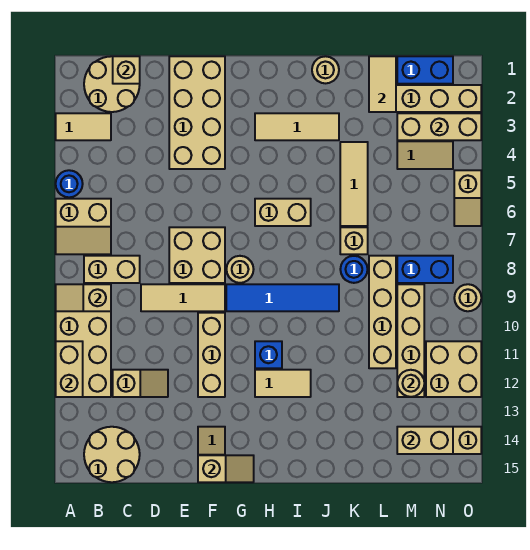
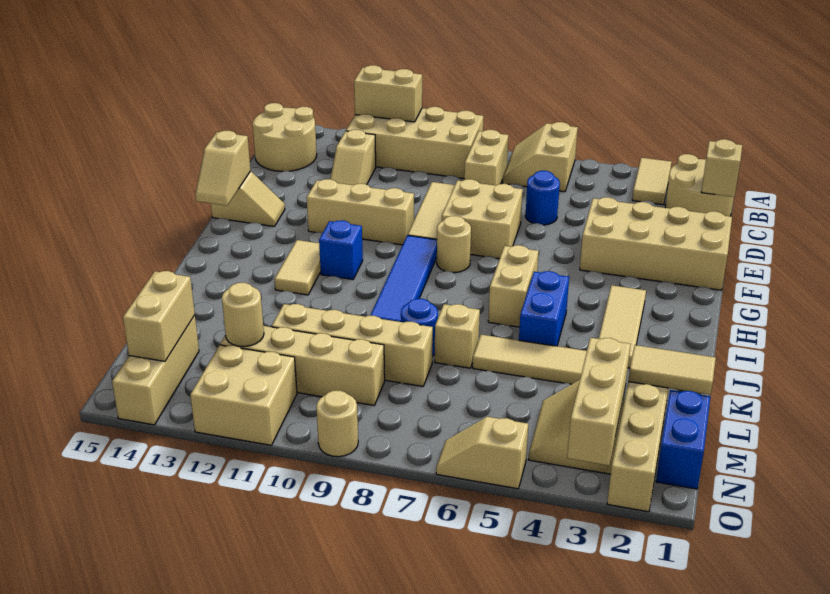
blue round brick A5 level 1 -> blue round brick D6 level 1
tan slope A9:B9 level 2 top B -> none
tan round brick J1 level 1 -> none
blue brick M8:N8 level 1 -> blue brick I5:J5 level 1

